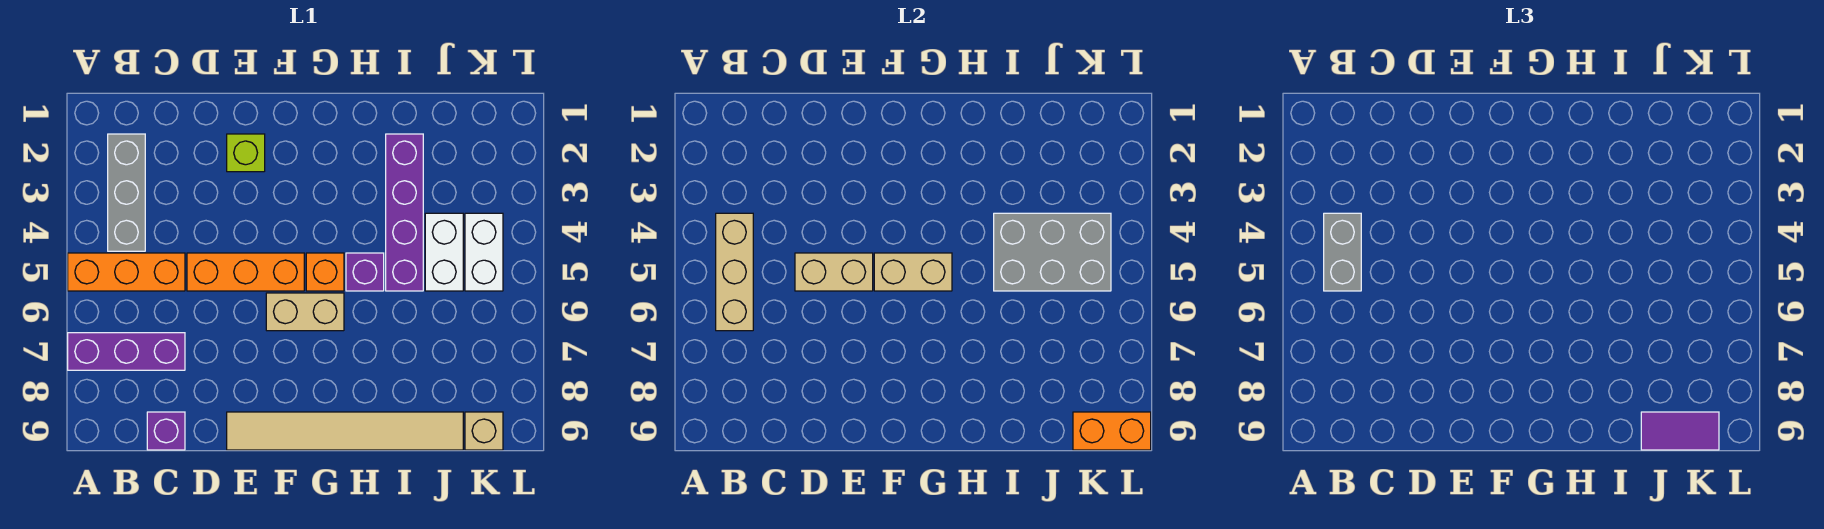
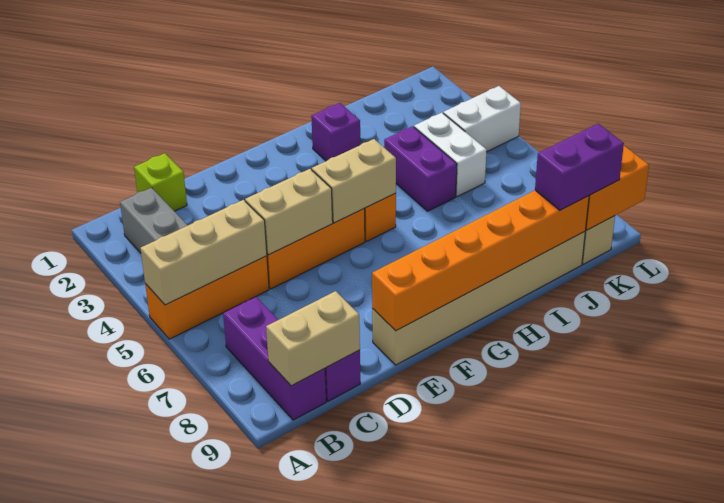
purple brick A7:C7 level 1 -> purple brick B7:B9 level 1
tan brick B4:B6 level 2 -> tan brick A5:C5 level 2
grey brick B4:B5 level 3 -> none
lime brick E2 level 1 -> lime brick C1 level 1
tan tile E9:J9 level 1 -> tan brick E9:J9 level 1
none -> orange brick E9:J9 level 2
tan brick F6:G6 level 1 -> tan brick B9:C9 level 2
purple brick H5 level 1 -> purple brick H2 level 1
purple brick I2:I5 level 1 -> purple brick I4:I5 level 1
grey brick I4:K5 level 2 -> none
purple tile J9:K9 level 3 -> purple brick J9:K9 level 3
white brick K4:K5 level 1 -> white brick K4:L4 level 1

